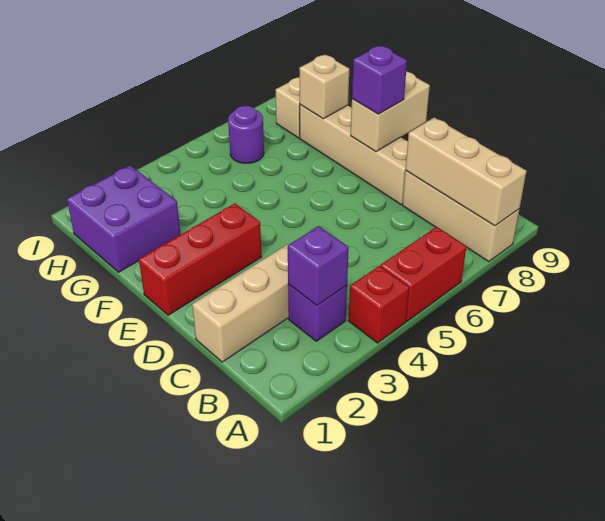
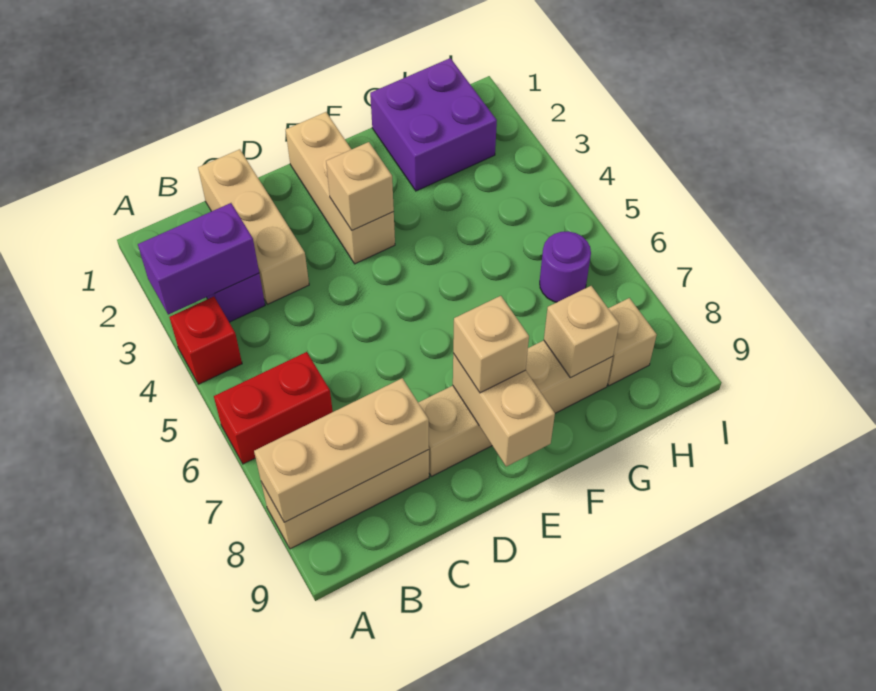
red brick A5:A6 level 1 -> red brick A6:B6 level 1
purple brick B3 level 2 -> purple brick A3:B3 level 2
red brick E1:E3 level 1 -> tan brick E1:E3 level 1
none -> tan brick E3 level 2
purple brick E8 level 3 -> tan brick E8 level 3

